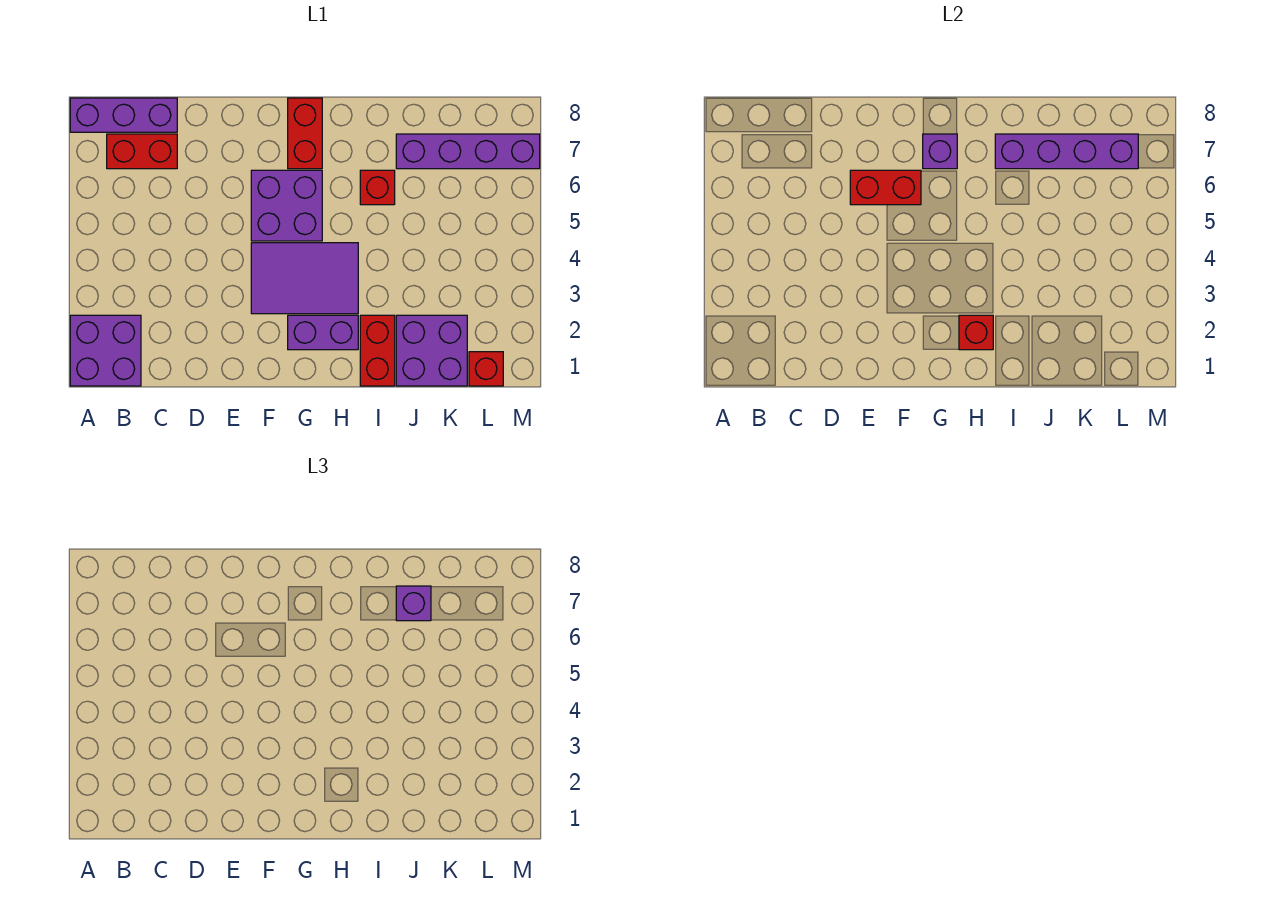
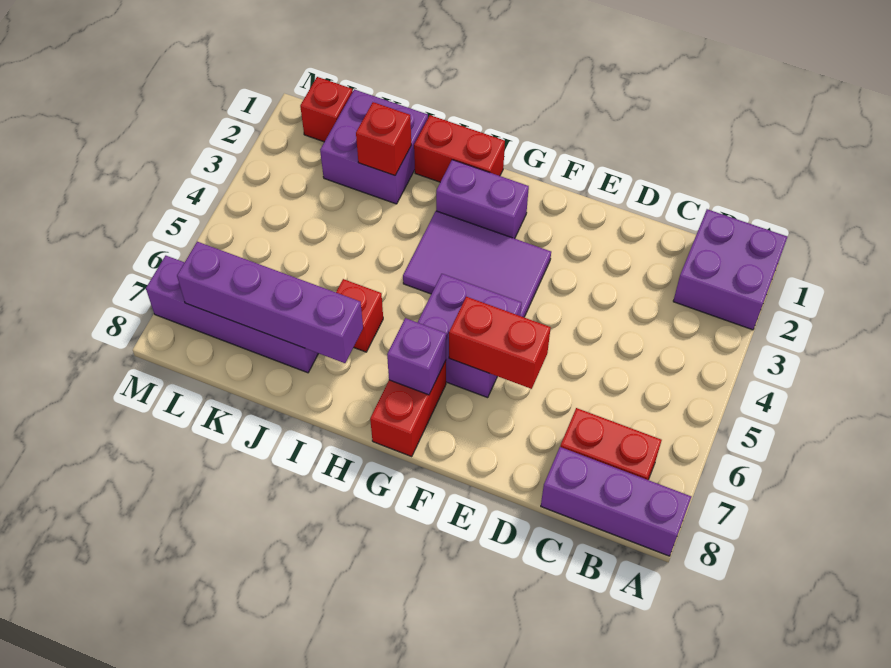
red brick H2 level 2 -> red brick J2 level 2
red brick I1:I2 level 1 -> red brick H1:I1 level 1
purple brick J7 level 3 -> none

